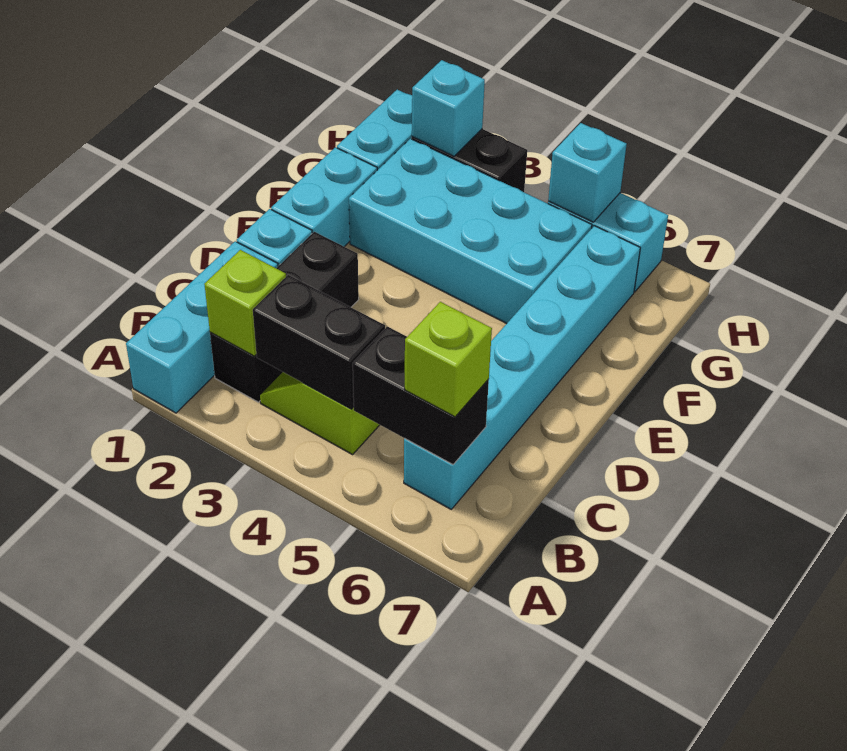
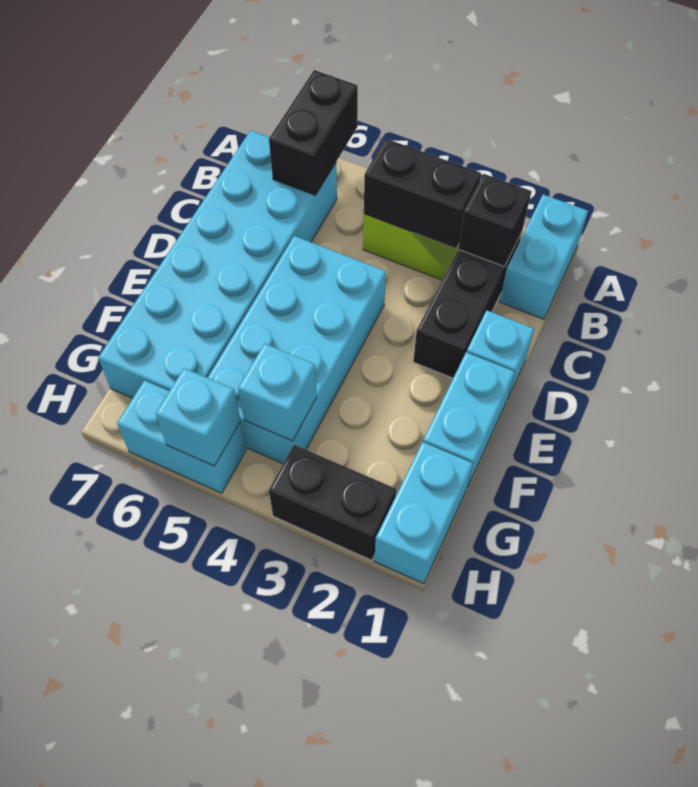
cyan brick A1:C1 level 1 -> cyan brick A1:B1 level 1
lime brick B2 level 2 -> black brick B2 level 2
black brick B5:B6 level 2 -> black brick A6:B6 level 2
cyan brick B6:G6 level 1 -> cyan brick B6:G7 level 1
lime brick B6 level 3 -> none
cyan brick F2:G5 level 1 -> cyan brick D4:G5 level 1
cyan brick H2 level 2 -> cyan brick G4 level 2

